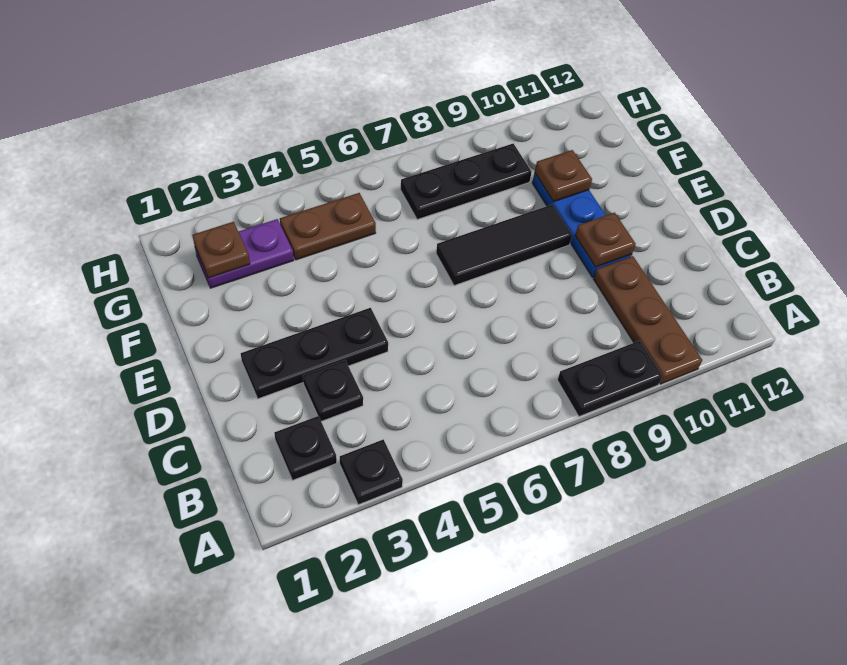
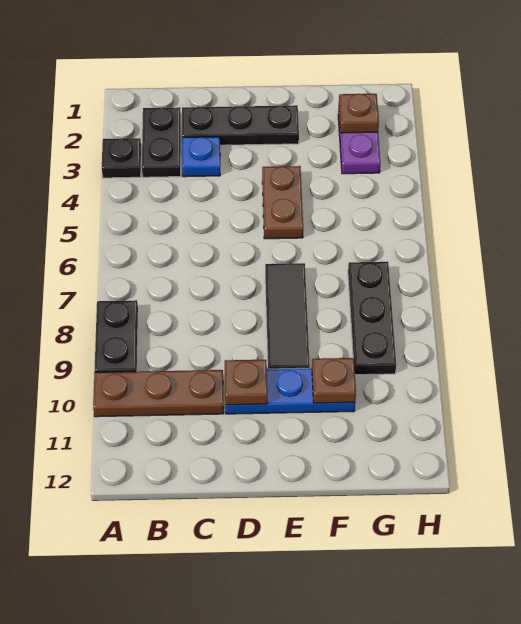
black plate B2 level 1 -> black plate B2:B3 level 1
black plate C3 level 1 -> blue plate C3 level 1
black plate D2:D4 level 1 -> black plate C2:E2 level 1
brown plate G4:G5 level 1 -> brown plate E4:E5 level 1

